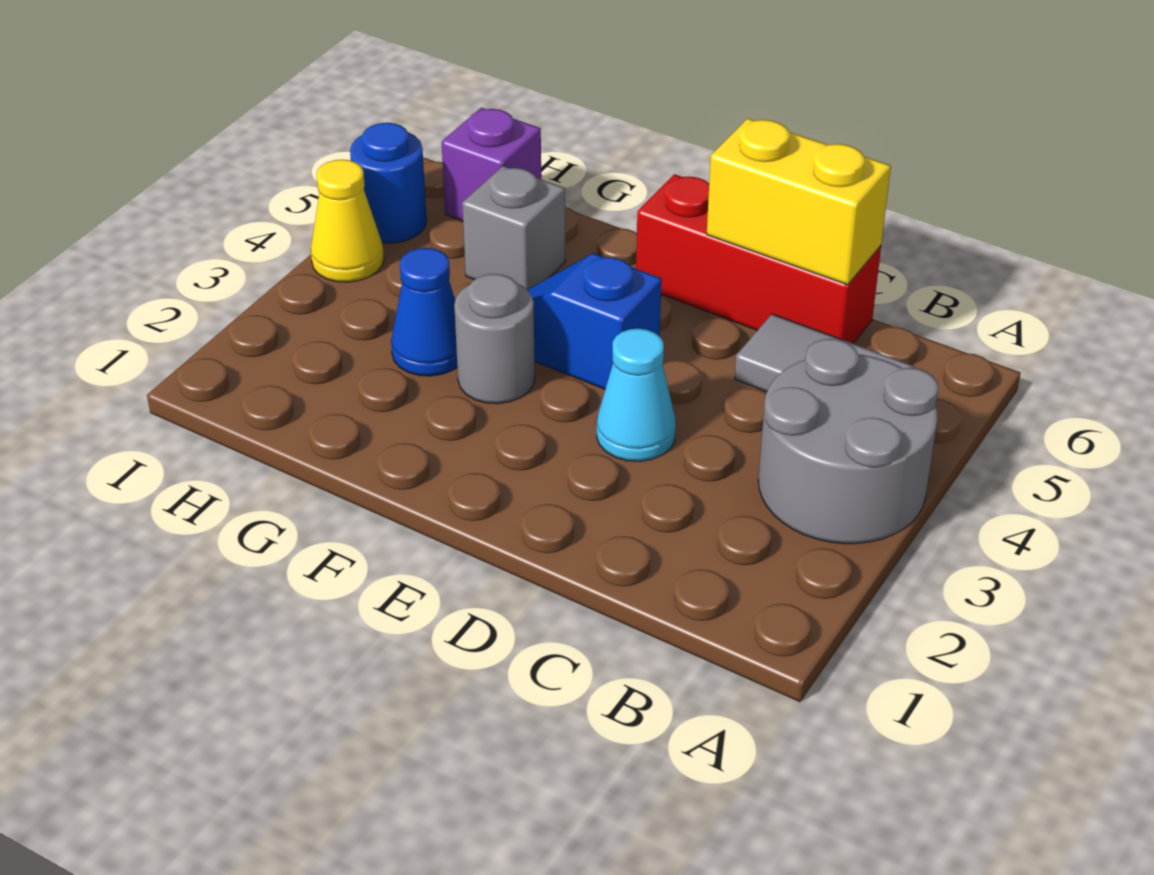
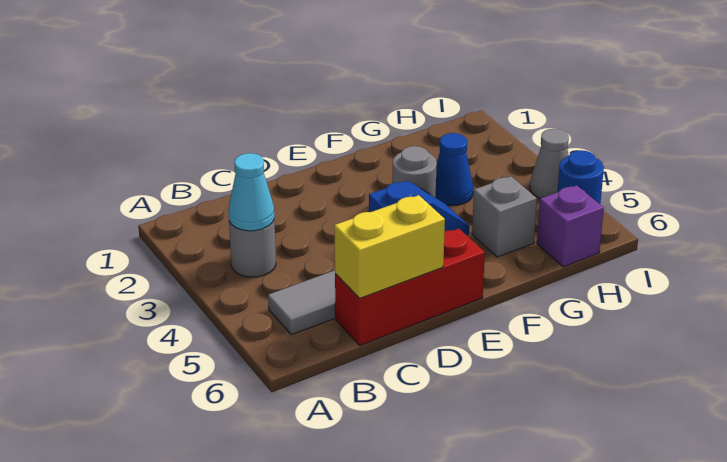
grey round brick A3:B4 level 1 -> grey round brick B3 level 1
cyan cone D3 level 1 -> cyan cone B3 level 2
yellow cone I4 level 1 -> grey cone I4 level 1

